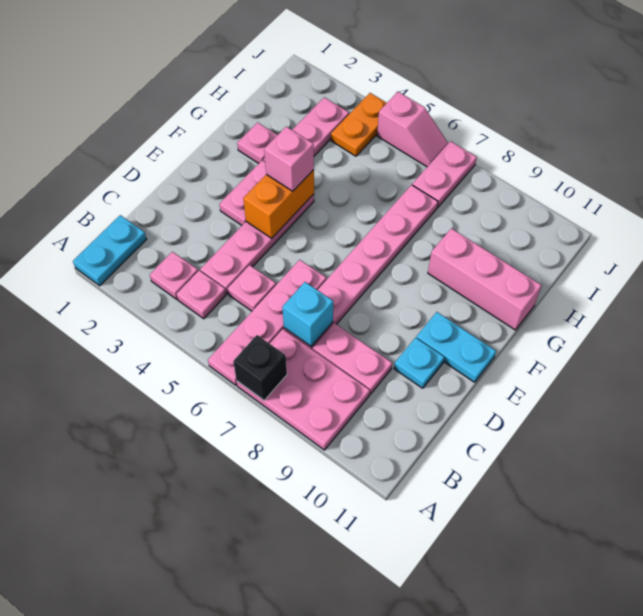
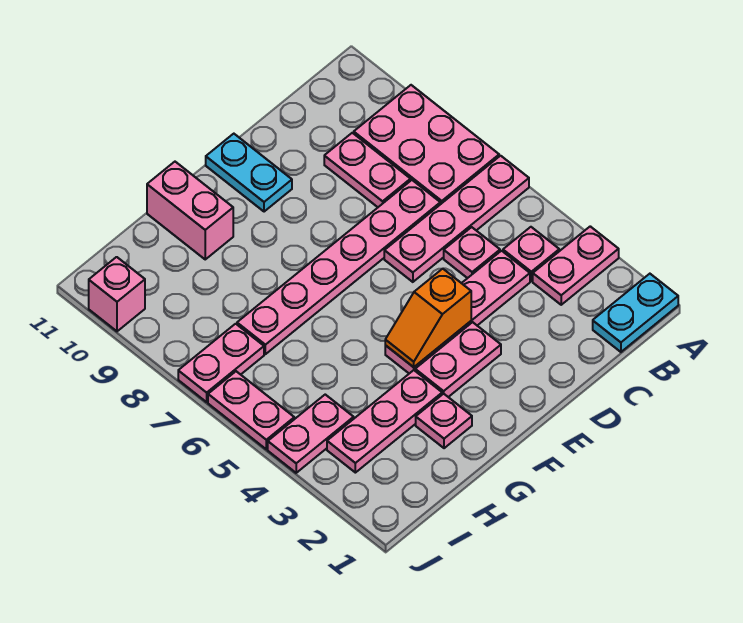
black brick A7 level 2 -> none
pink plate B3 level 1 -> pink plate A3:B3 level 1
cyan brick C7 level 2 -> none
cyan plate D10 level 1 -> none
orange brick E4:F4 level 2 -> orange slope E4:F4 level 2 top E
pink brick F4 level 3 -> pink brick J10 level 1
pink brick G9:G11 level 1 -> pink brick G10:G11 level 1
orange plate I4:J4 level 1 -> pink plate I4:J4 level 1
pink slope J5:J6 level 1 top 5 -> pink plate J5:J6 level 1

